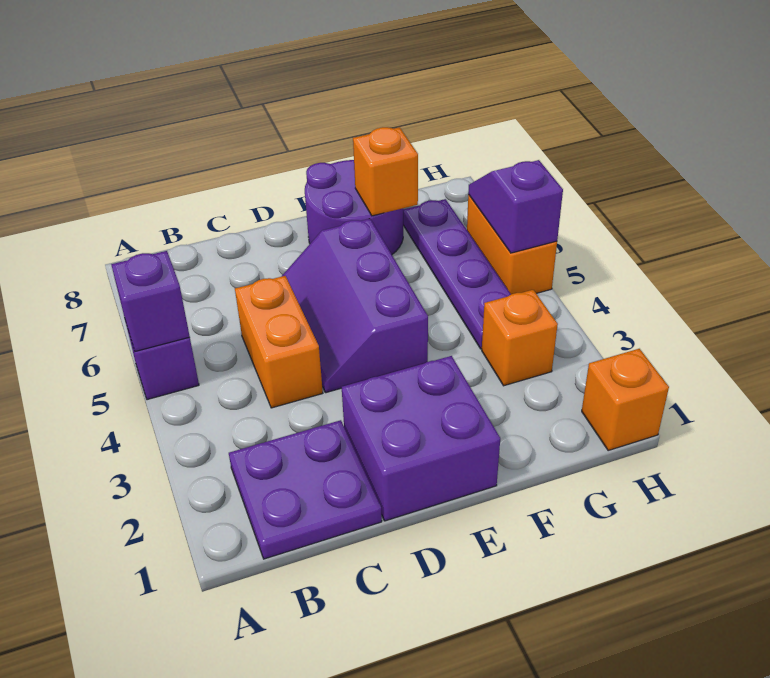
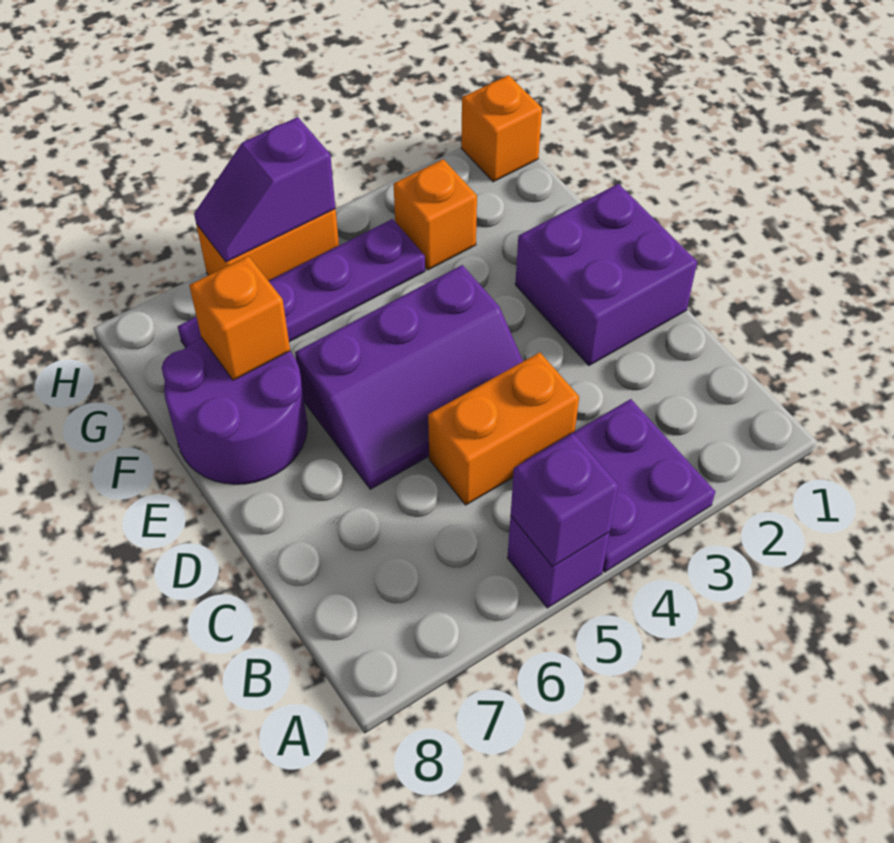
purple plate B1:C2 level 1 -> purple plate A3:B4 level 1

